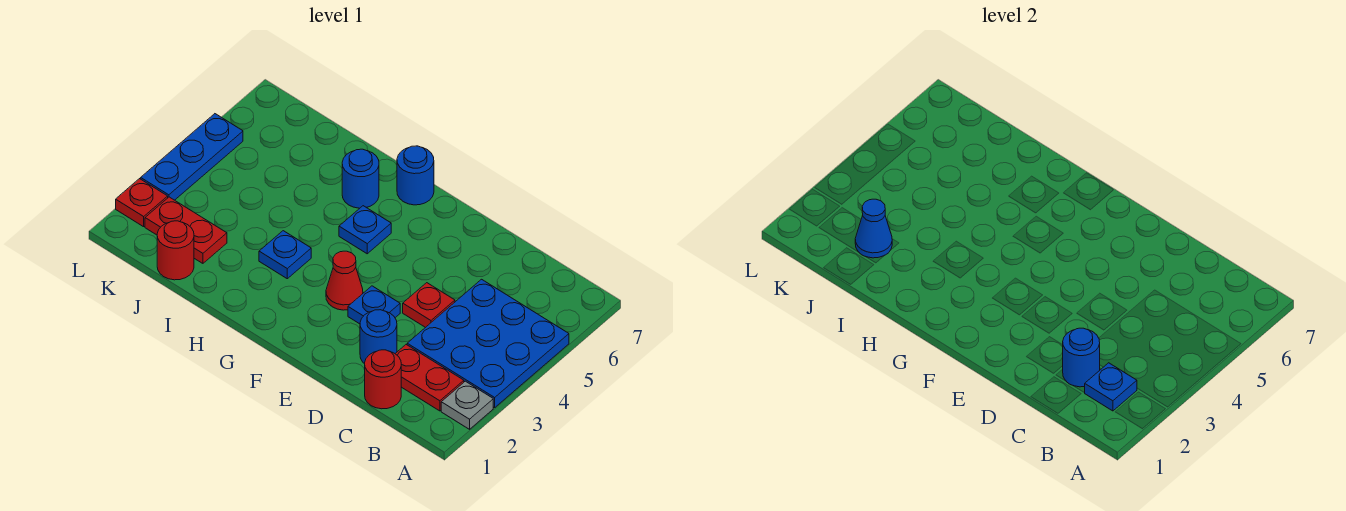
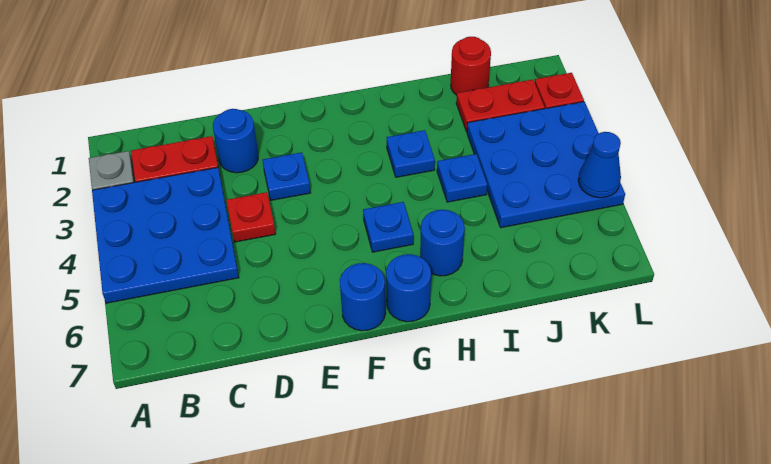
blue plate B2 level 2 -> blue plate I4 level 1
red round brick C1 level 1 -> none
blue round brick C2 level 2 -> blue round brick F7 level 1
red cone F3 level 1 -> none
blue cone J2 level 2 -> blue cone L5 level 2
blue plate L3:L5 level 1 -> blue plate J3:L5 level 1

